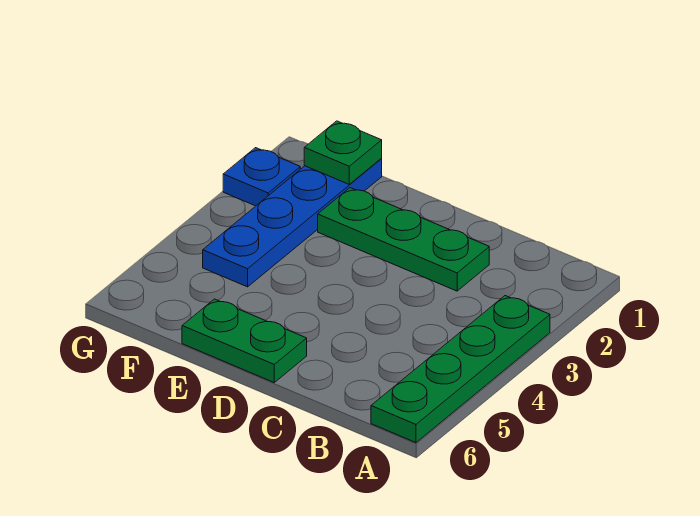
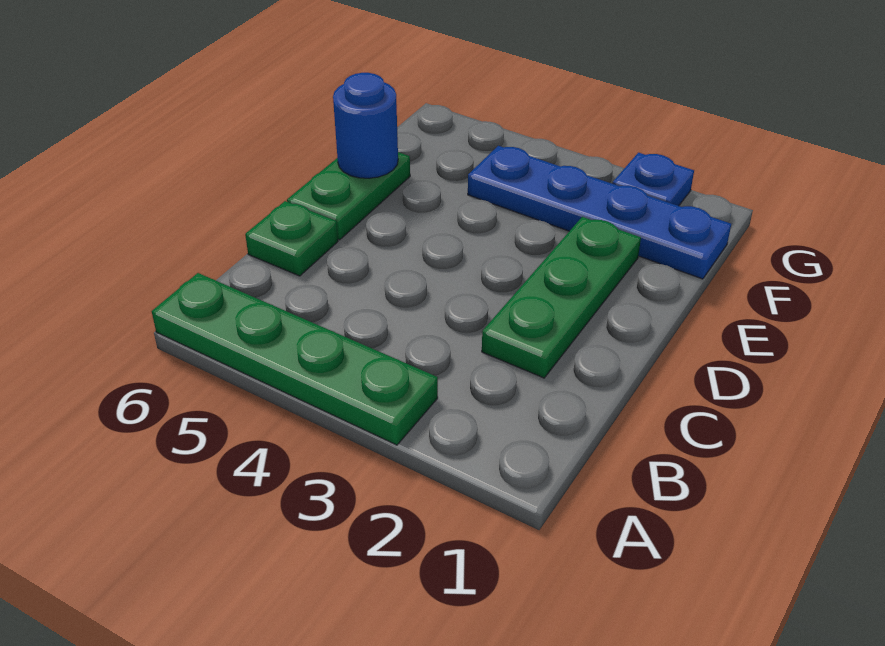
none -> blue round brick E6 level 2
green plate F1 level 2 -> green plate C6 level 1

